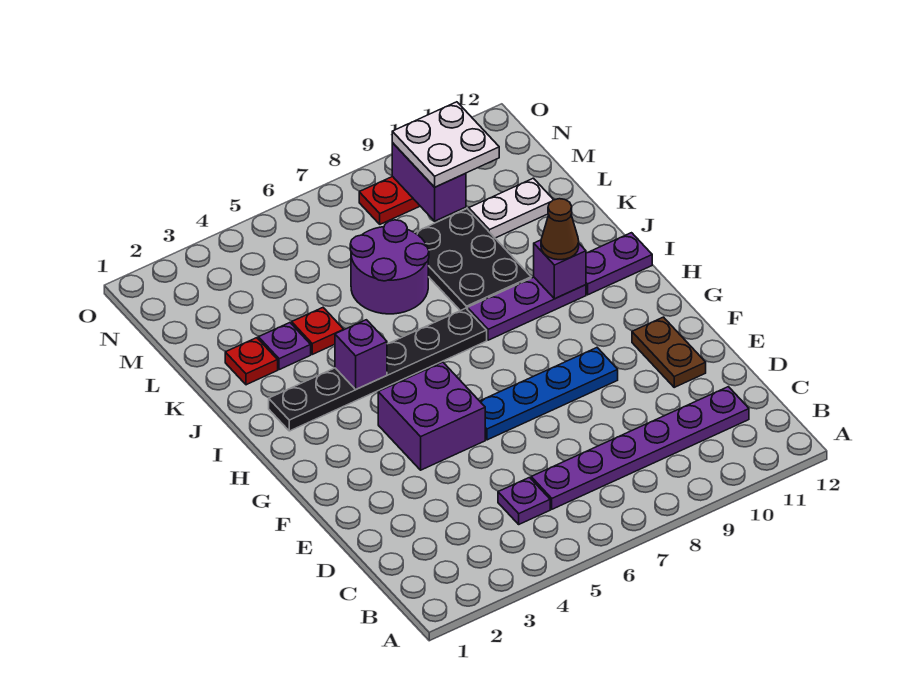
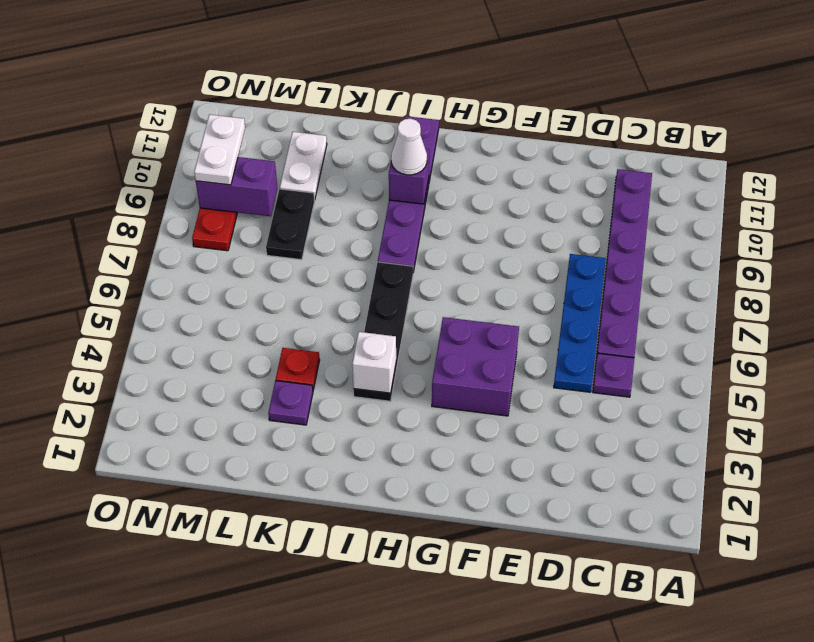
brown plate E11:F11 level 1 -> none
blue plate F6:F9 level 1 -> blue plate D5:D8 level 1
black plate I2:I7 level 1 -> black plate I4:I7 level 1
purple brick I4 level 2 -> white brick I4 level 2
brown cone I10 level 3 -> white cone I10 level 3
black plate J8:L9 level 1 -> black plate L8:L9 level 1
red plate K2 level 1 -> none
purple round brick K6:L7 level 1 -> none
white plate M9:N10 level 3 -> white plate N9:N10 level 3

